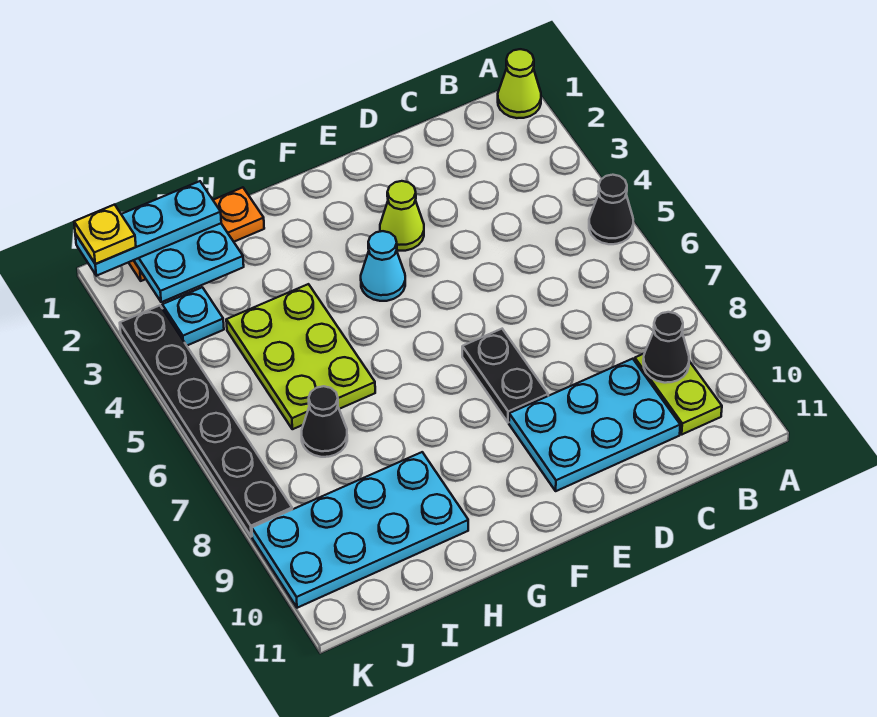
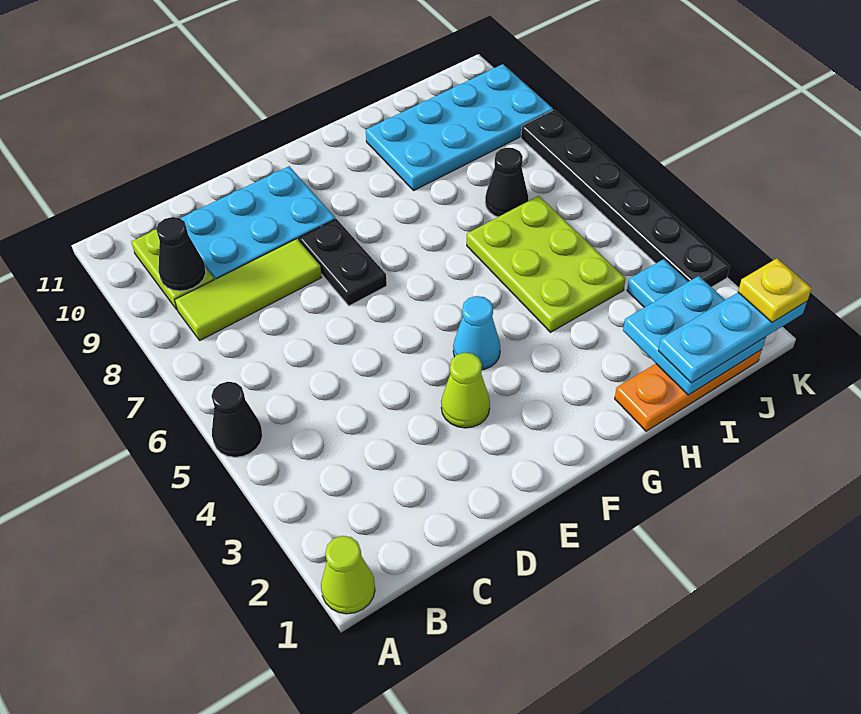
none -> lime tile B8:D8 level 1

